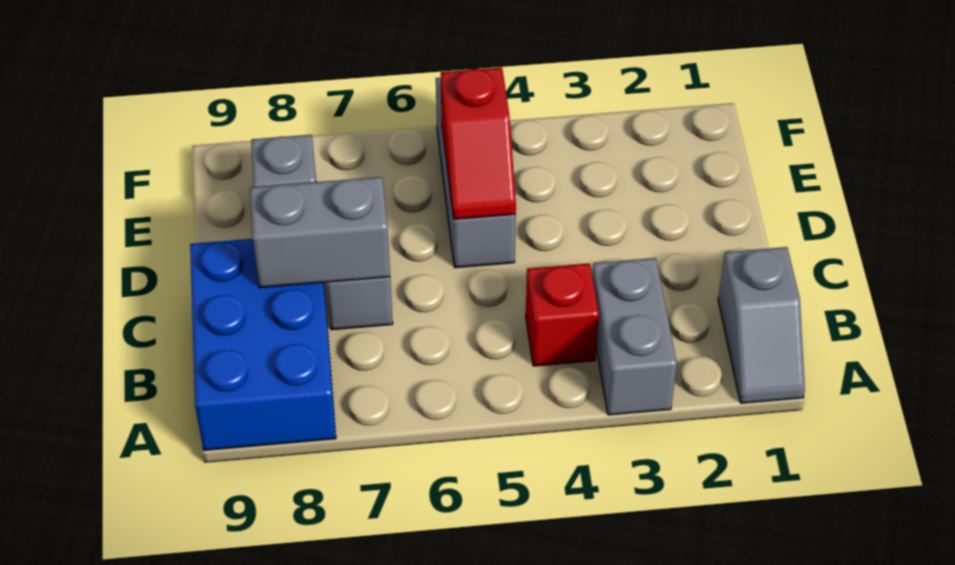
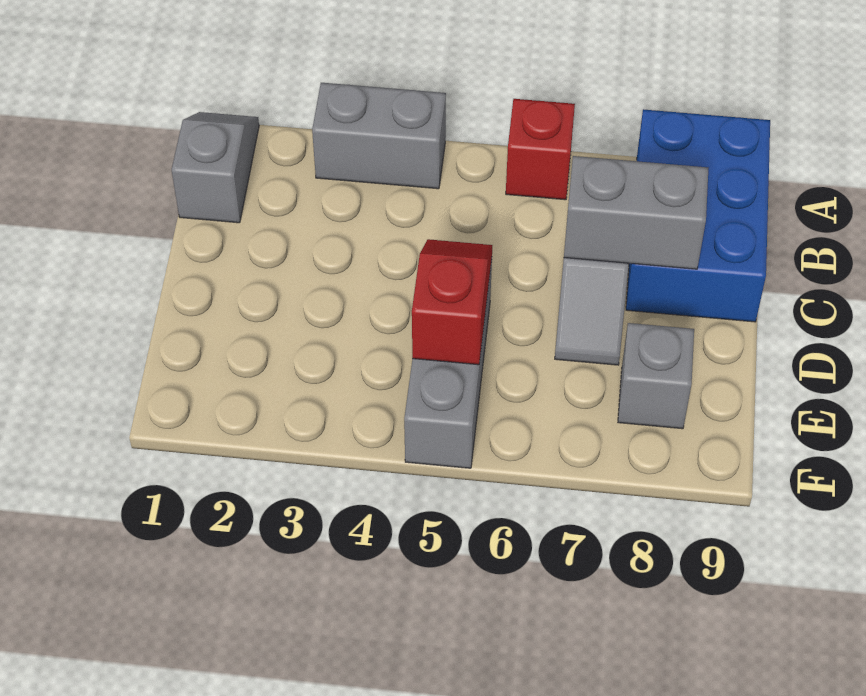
grey brick A3:B3 level 1 -> grey brick A3:A4 level 1
red brick B4 level 1 -> red brick A6 level 1

